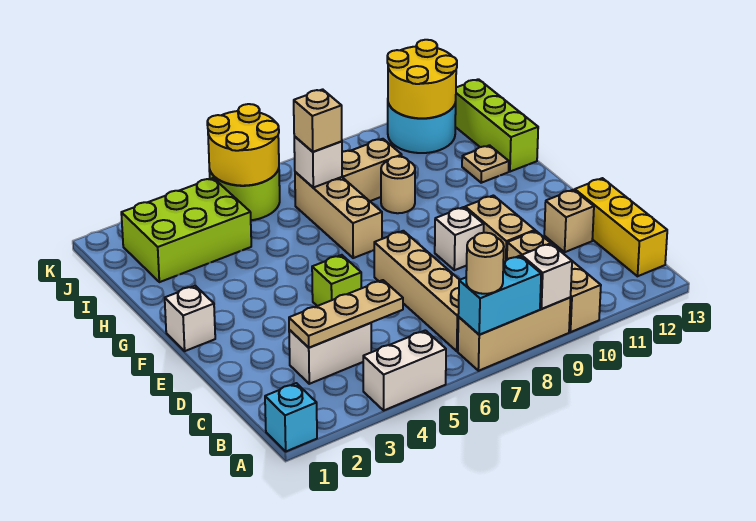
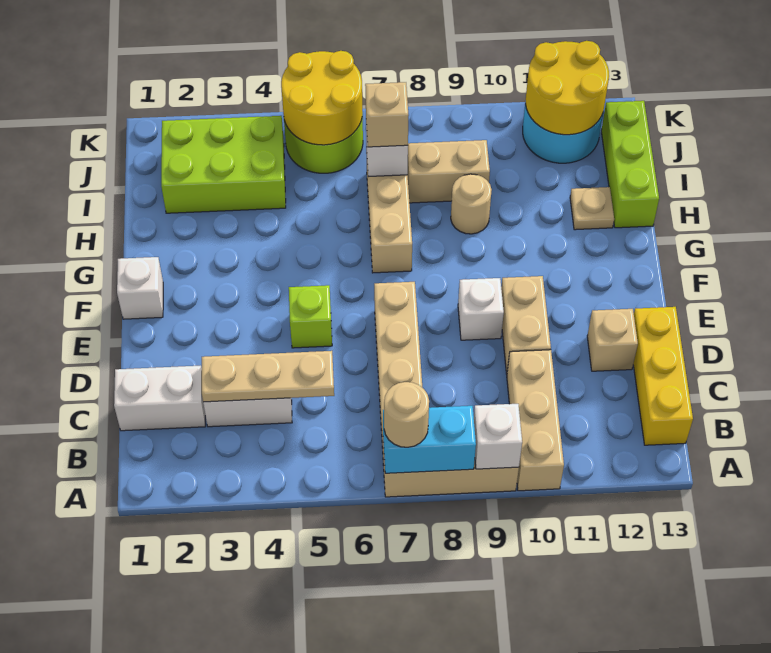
cyan brick A1 level 1 -> none
white brick A4:A5 level 1 -> white brick C1:C2 level 1

